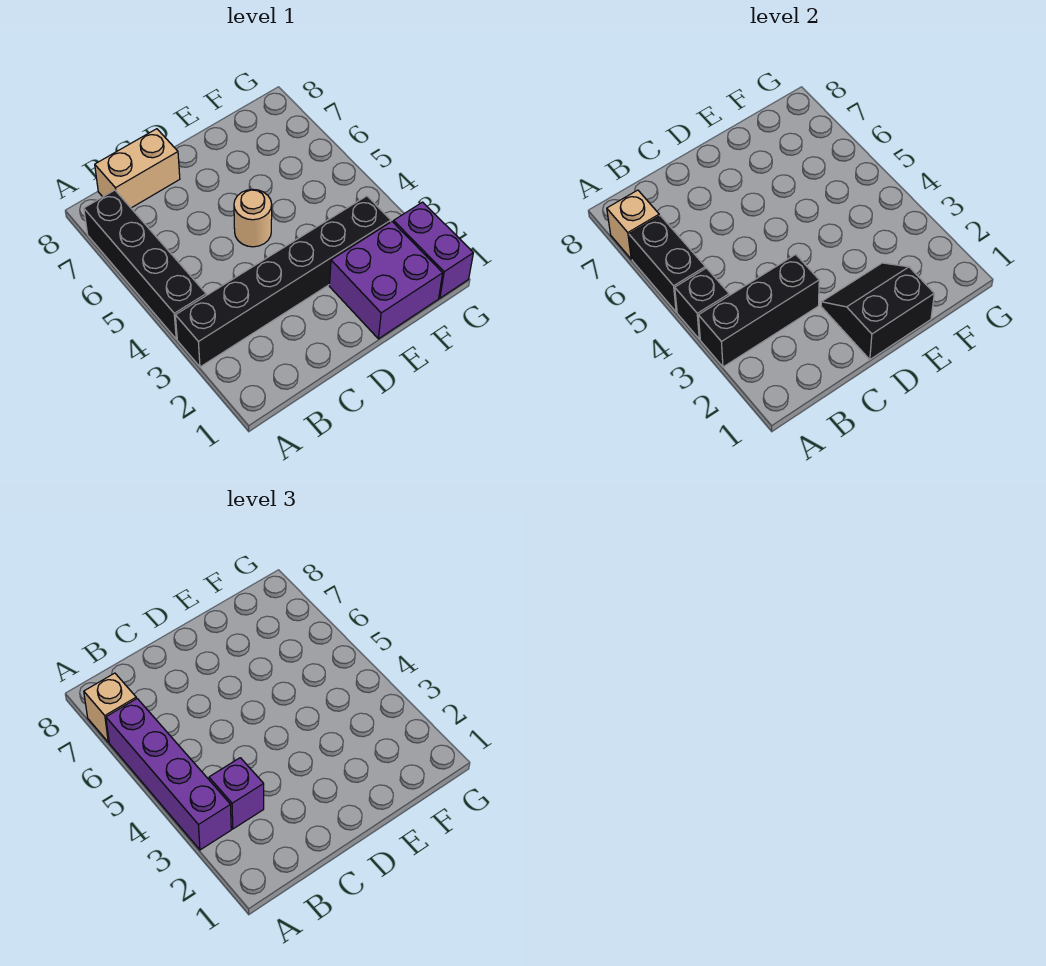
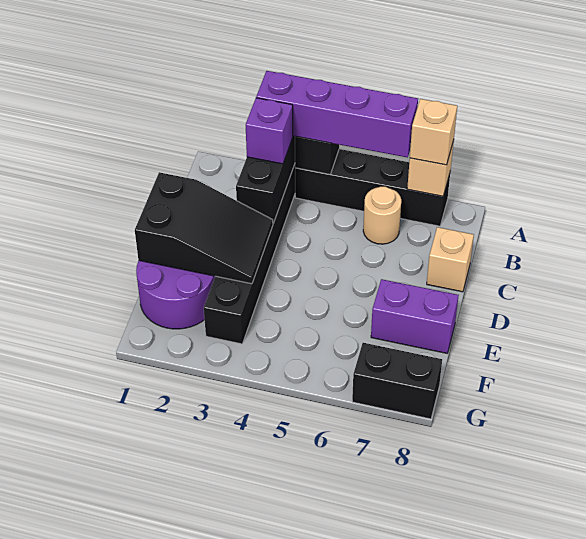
black brick A5:A6 level 2 -> black brick G7:G8 level 1
tan brick B8:C8 level 1 -> tan brick C8 level 1
black slope D1:E2 level 2 top 1 -> black slope D1:E3 level 2 top 1
tan round brick D5 level 1 -> tan round brick B6 level 1
purple brick E1:F2 level 1 -> purple round brick E1:F2 level 1
purple brick G1:G2 level 1 -> purple brick E7:E8 level 1

